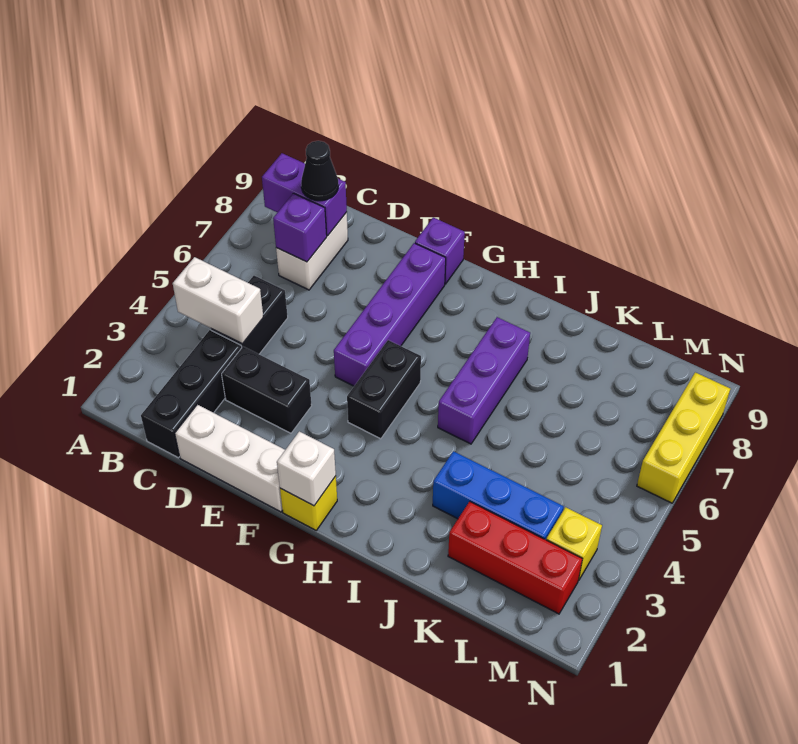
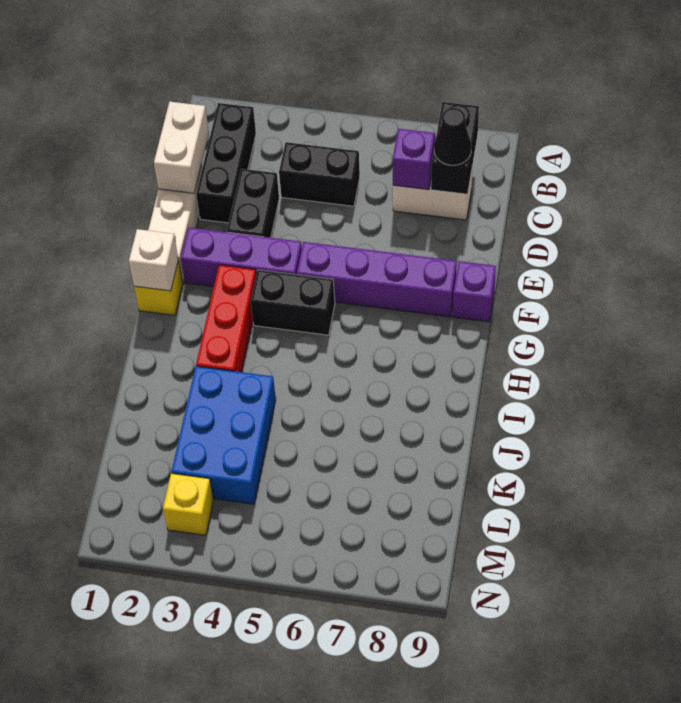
white brick B4:C4 level 2 -> white brick C1:D1 level 2
purple brick B8:C8 level 2 -> black brick B8:C8 level 2
black brick C1:C3 level 1 -> black brick B2:D2 level 1
purple brick I5:I7 level 1 -> purple brick F2:F4 level 1
blue brick J3:L3 level 1 -> blue brick J3:L4 level 1
red brick K2:M2 level 1 -> red brick G3:I3 level 1
yellow brick N6:N8 level 1 -> none

